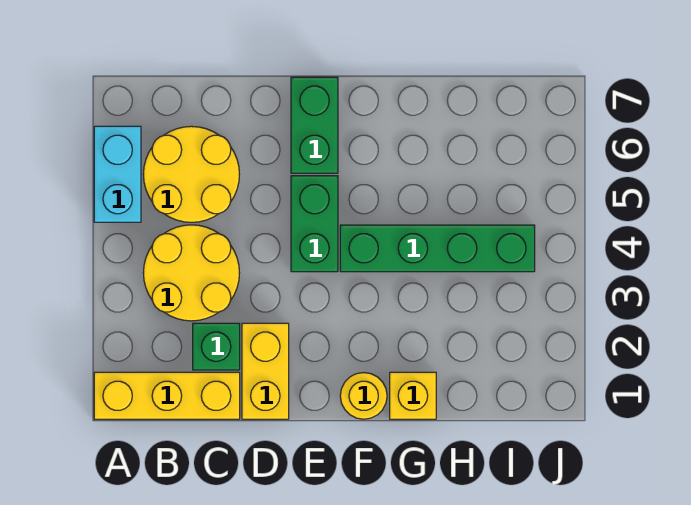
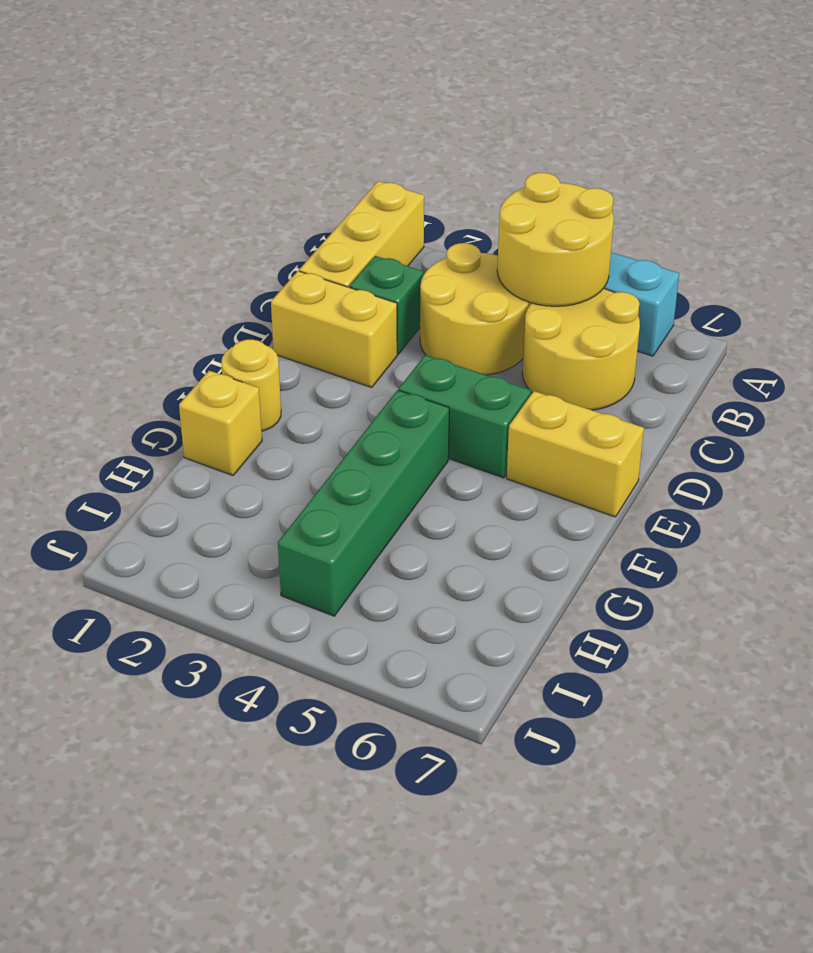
none -> yellow round brick A4:B5 level 2
green brick E6:E7 level 1 -> yellow brick E6:E7 level 1

